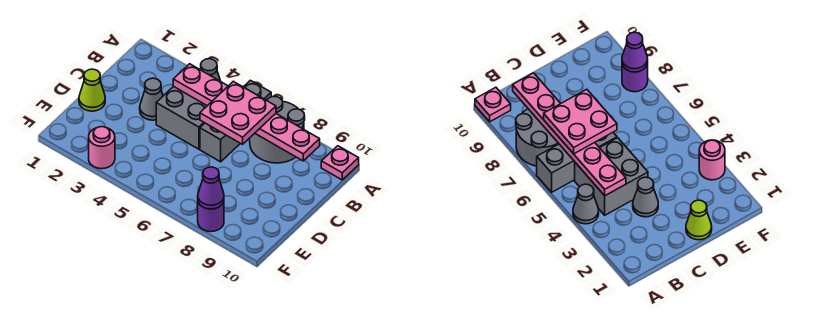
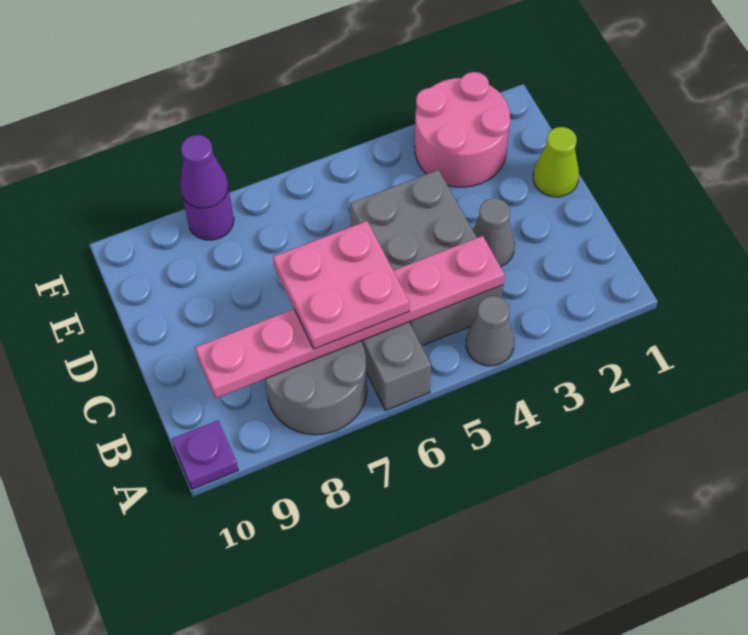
pink plate A10 level 1 -> purple plate A10 level 1
grey brick B4:C5 level 1 -> grey brick B4:D5 level 1
pink round brick F3 level 1 -> pink round brick E2:F3 level 1

